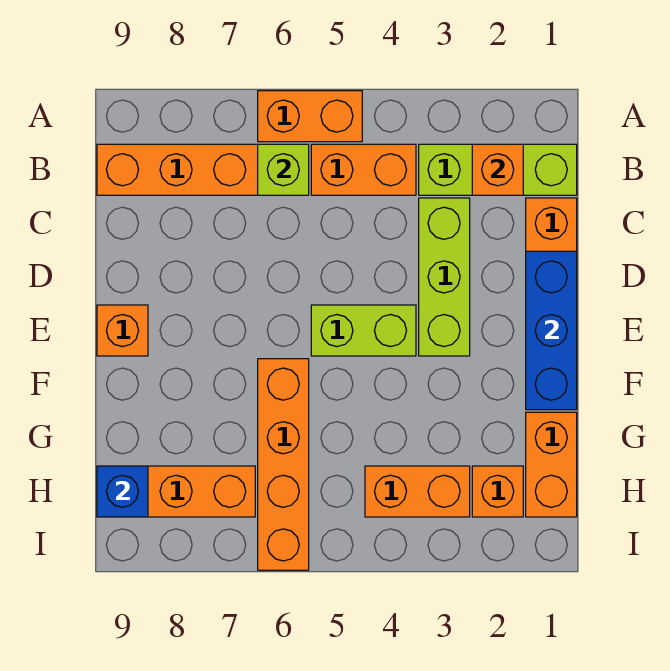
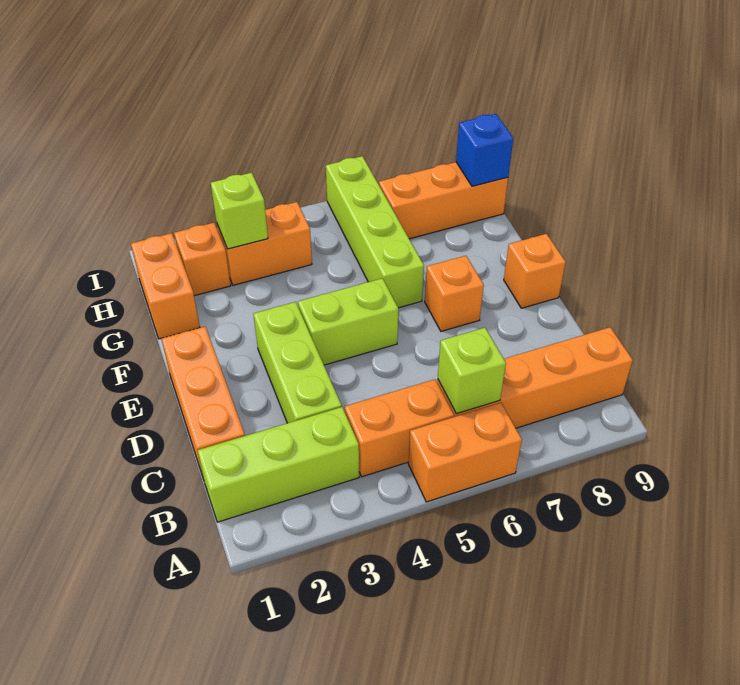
orange brick B2 level 2 -> orange brick E7 level 1
blue brick D1:F1 level 2 -> none
orange brick F6:I6 level 1 -> lime brick F6:I6 level 1
none -> lime brick H3 level 2

